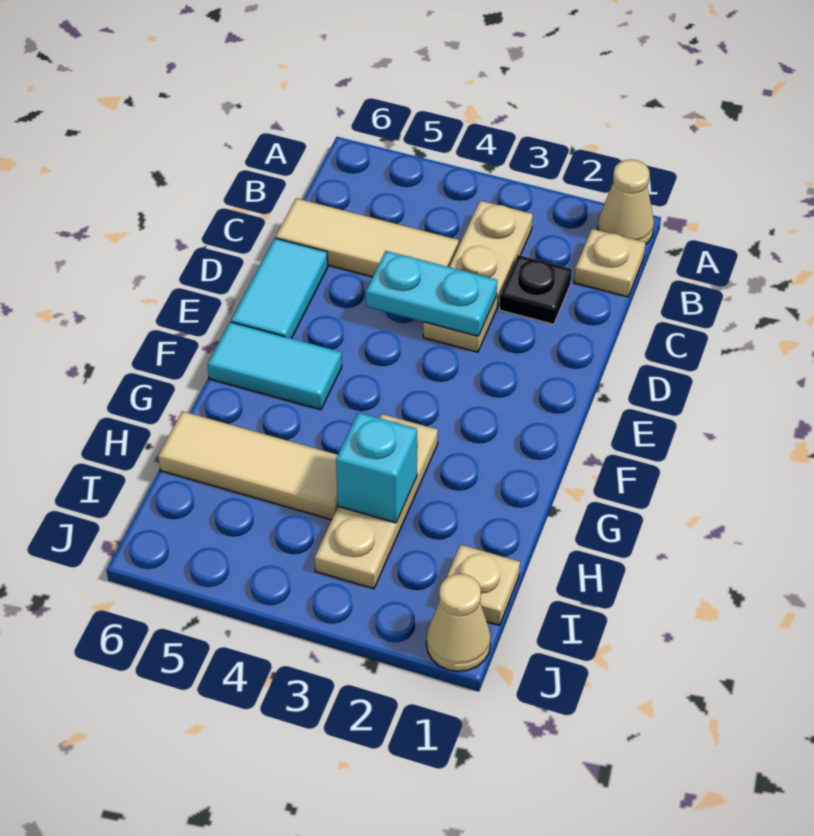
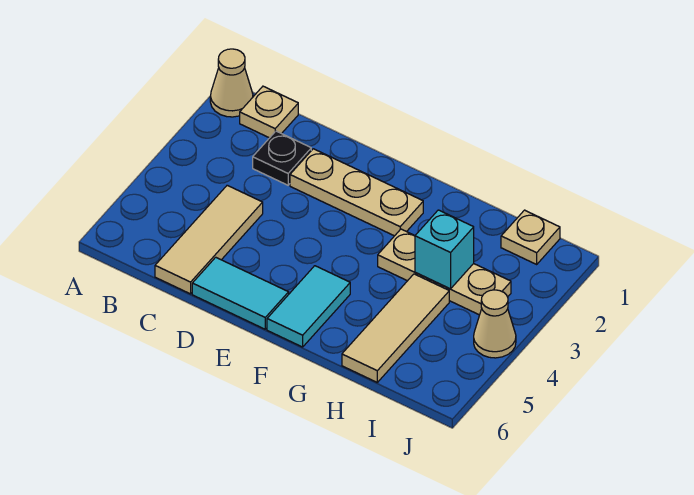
tan plate B3:D3 level 1 -> tan plate D2:F2 level 1
cyan plate D3:D4 level 2 -> none
tan cone J1 level 1 -> tan cone J4 level 1

